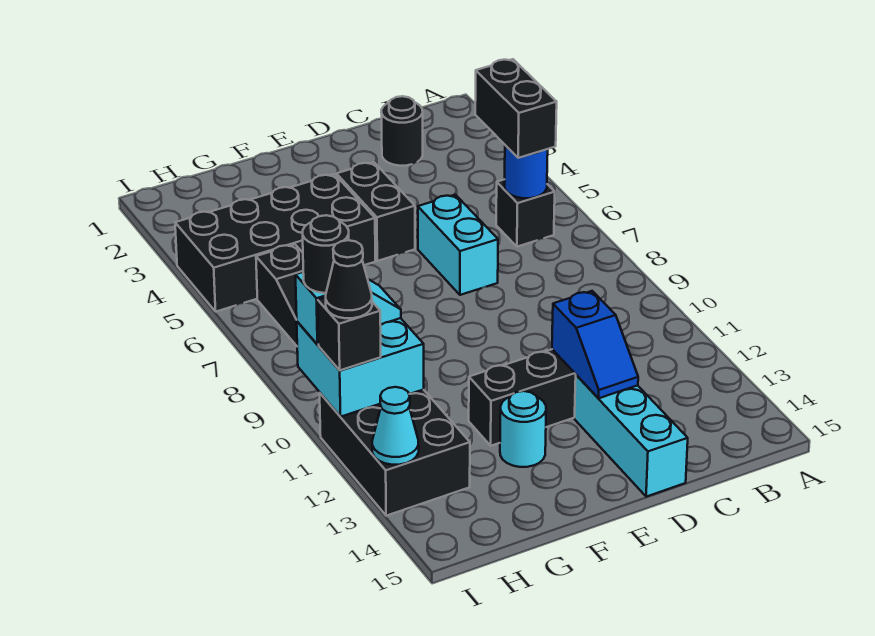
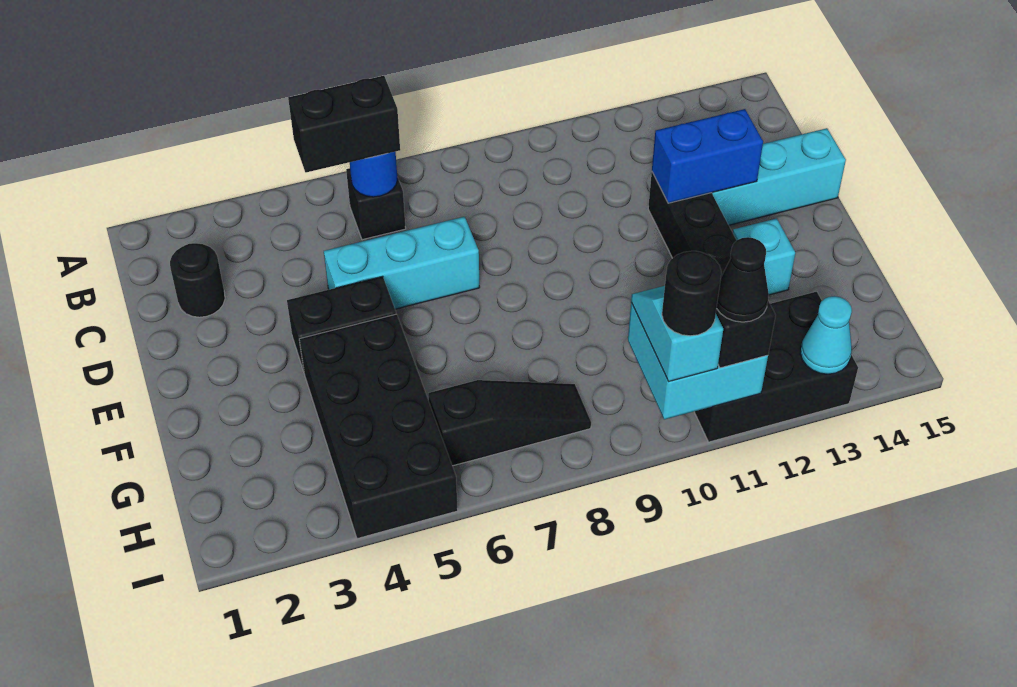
cyan brick D6:D7 level 1 -> cyan brick D5:D7 level 1
blue slope D12:D13 level 2 top 12 -> blue brick D12:D13 level 2
cyan round brick F13 level 1 -> cyan brick F13 level 1

